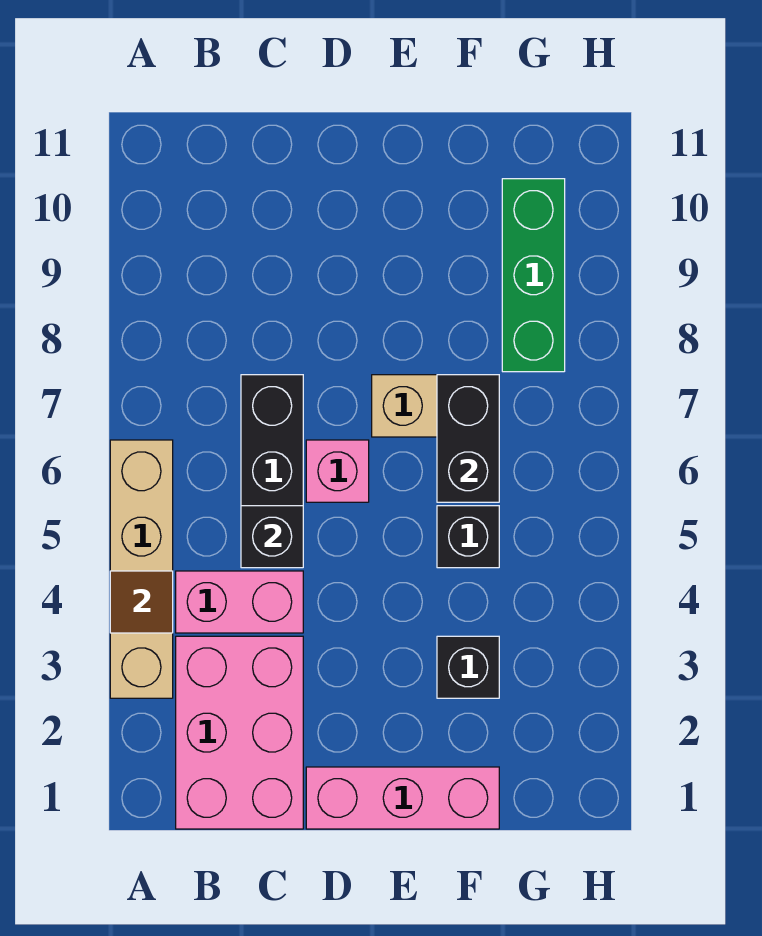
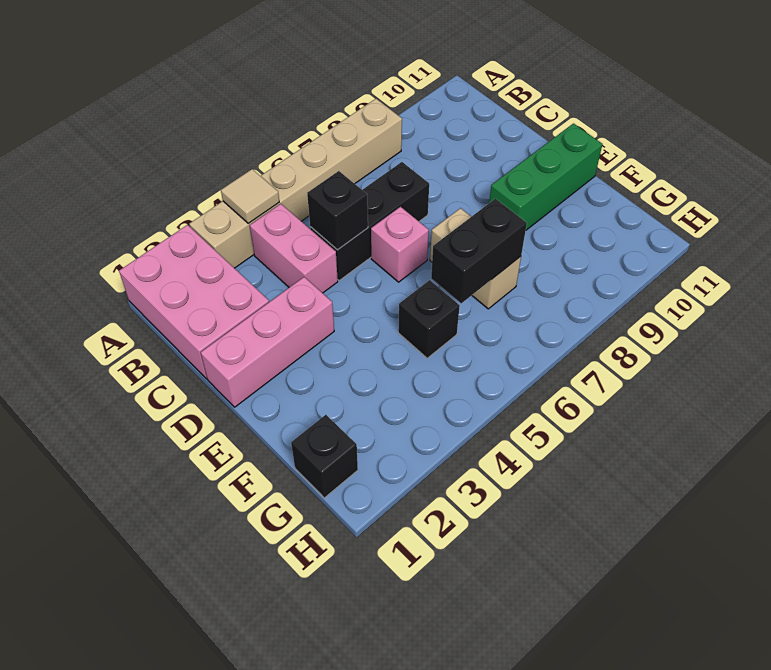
tan brick A3:A6 level 1 -> tan brick A3:A8 level 1
brown tile A4 level 2 -> tan tile A4 level 2
pink brick B1:C3 level 1 -> pink brick A1:C2 level 1
pink brick D1:F1 level 1 -> pink brick D1:D3 level 1
black brick F3 level 1 -> black brick G1 level 1
green brick G8:G10 level 1 -> green brick E9:E11 level 1

